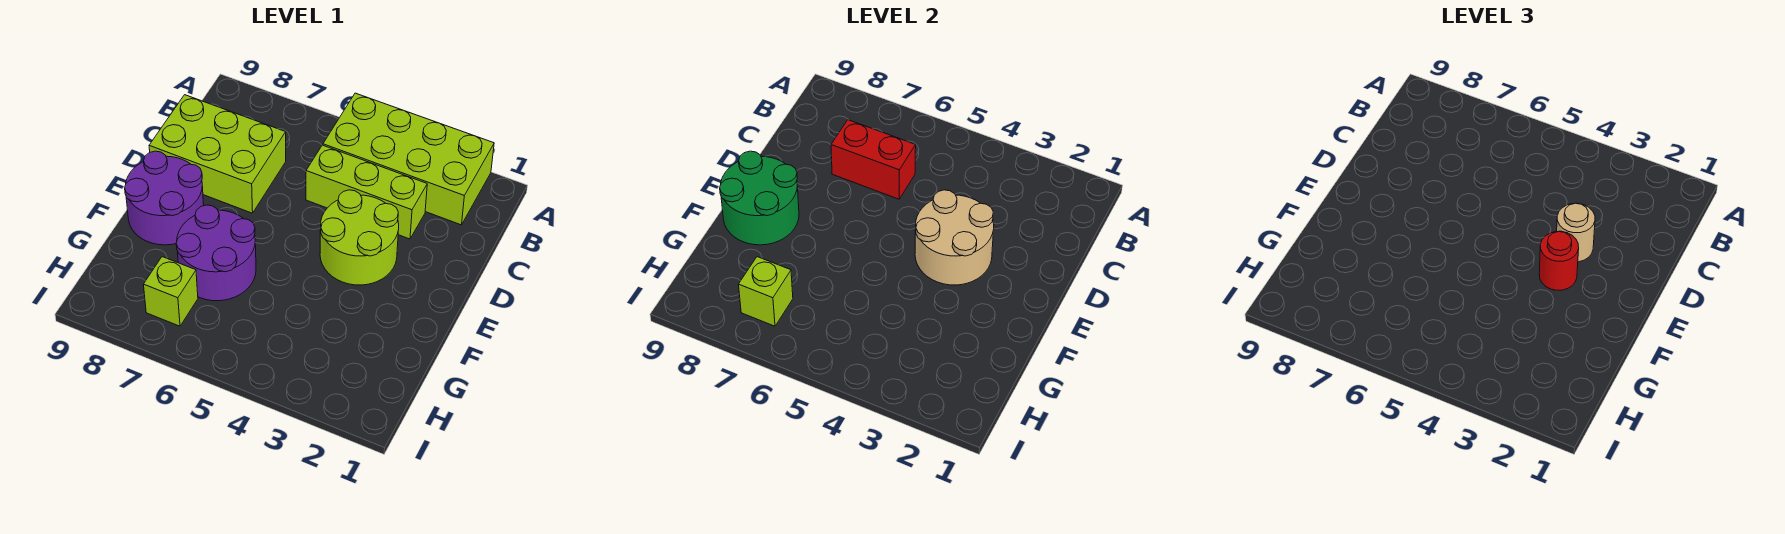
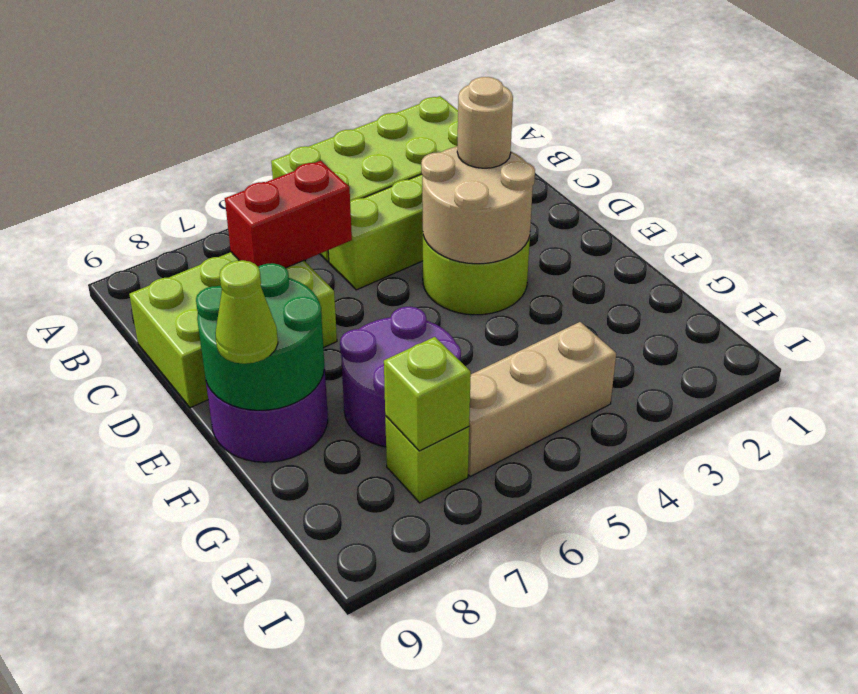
red round brick E3 level 3 -> none
none -> lime cone F9 level 3
none -> tan brick H4:H6 level 1

